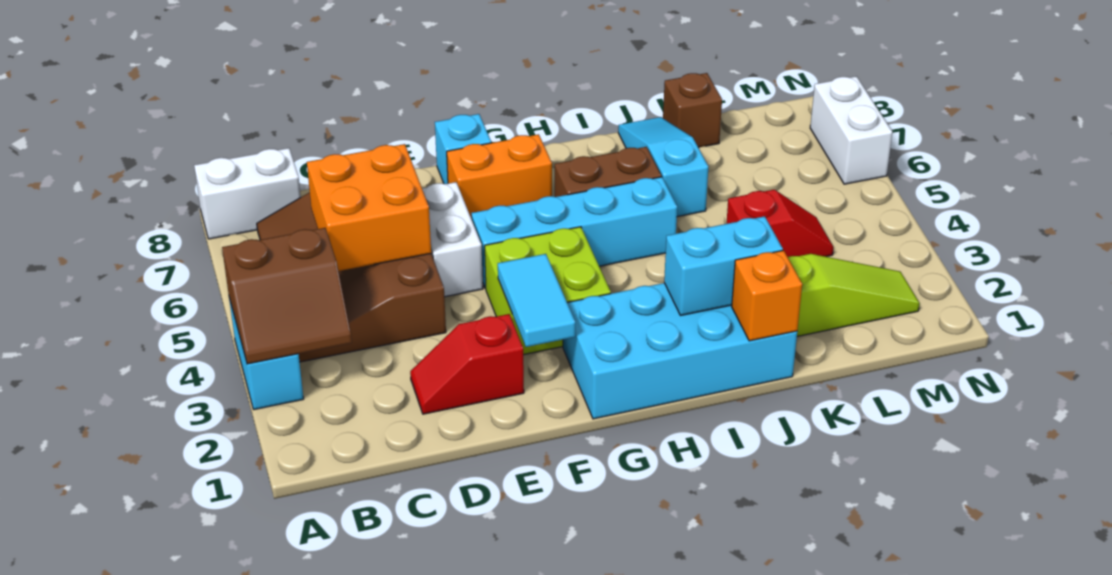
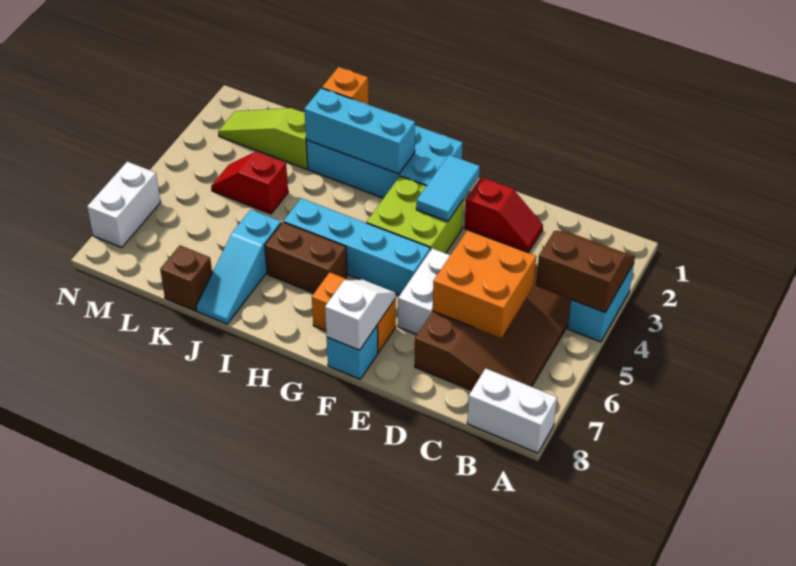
none -> white slope F7:F8 level 2 top 8
cyan brick I2:J2 level 2 -> cyan brick H2:J2 level 2

